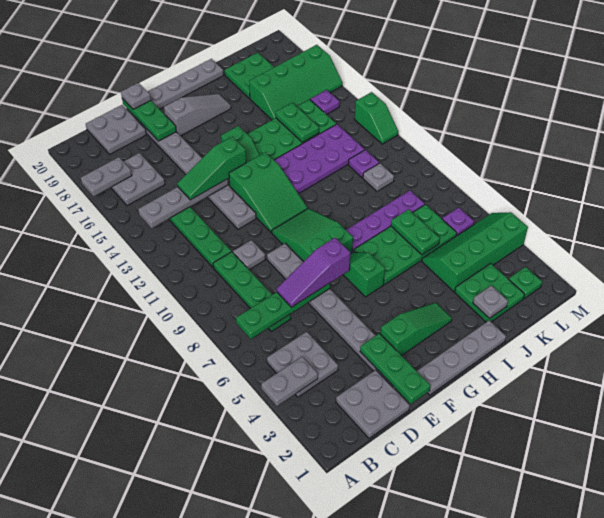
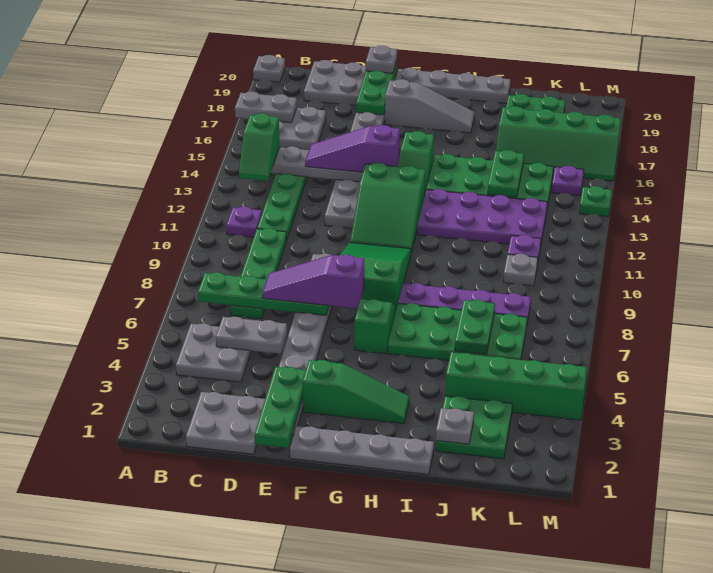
grey plate A4:B4 level 2 -> grey plate C5:D5 level 2
grey plate D10 level 1 -> grey plate A20 level 1
green slope D14:F14 level 3 top F -> purple slope D14:F14 level 3 top F
green plate L2 level 1 -> green plate M14 level 1
purple plate L6 level 1 -> purple plate B11 level 1
green slope M12:M13 level 1 top 13 -> green slope B13:B14 level 3 top 14

